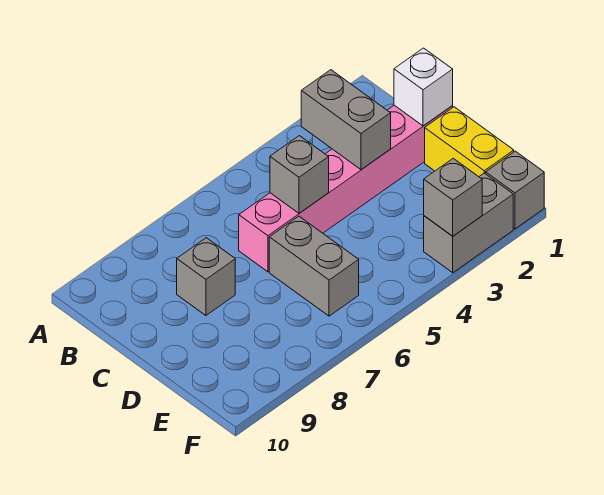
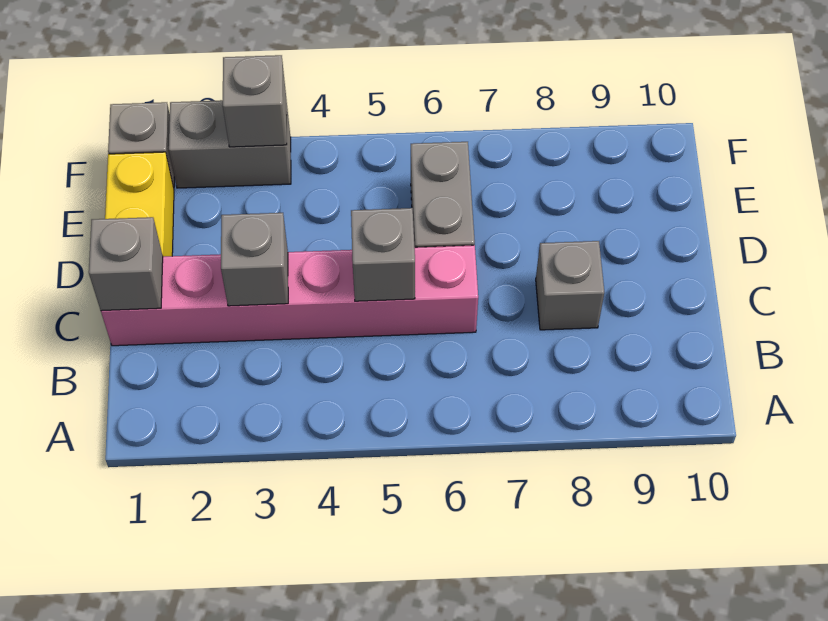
grey brick B3:C3 level 2 -> grey brick C3 level 2
white brick C1 level 2 -> grey brick C1 level 2

